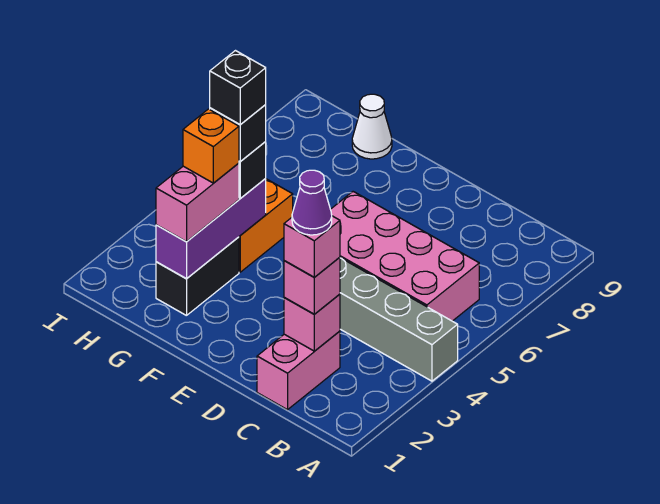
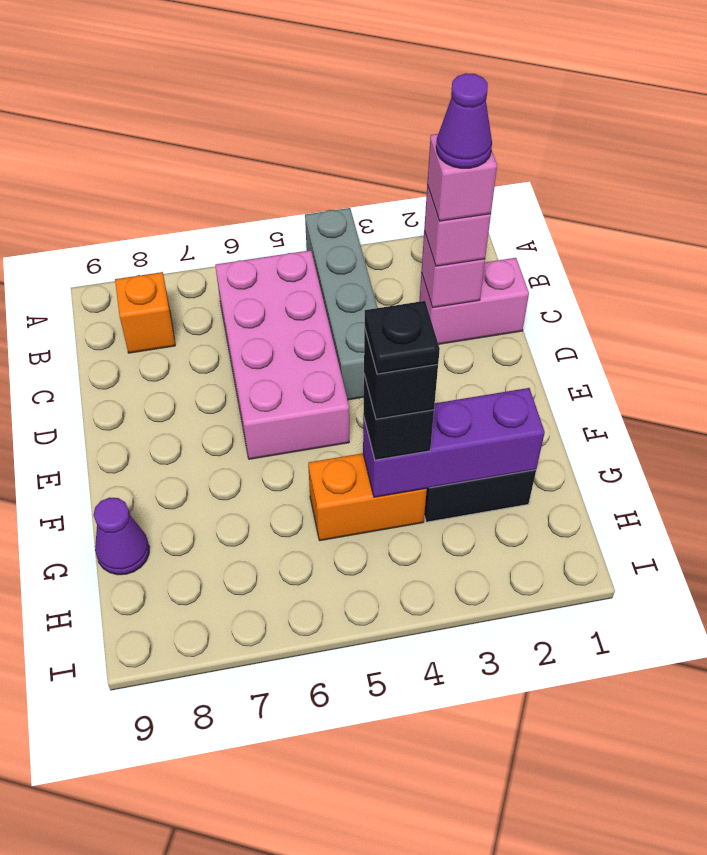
pink brick G2:G3 level 3 -> none
orange brick G3 level 4 -> orange brick B8 level 1
black brick G4 level 5 -> black plate G4 level 5
white cone G9 level 1 -> purple cone G9 level 1

